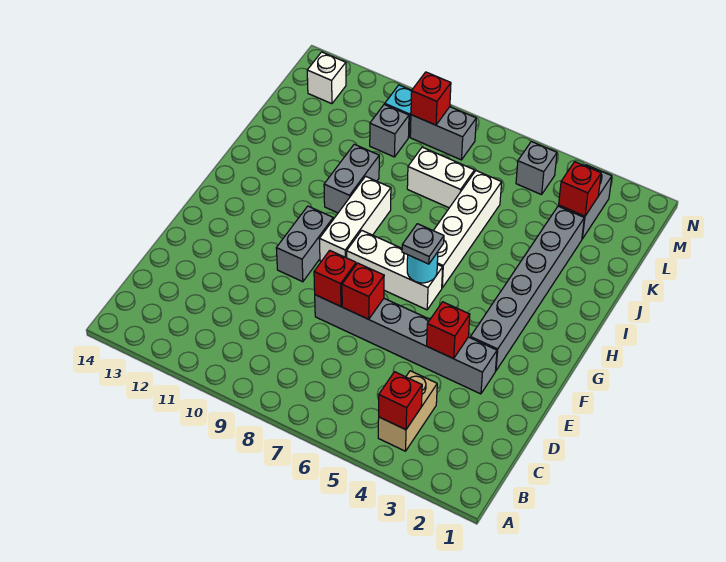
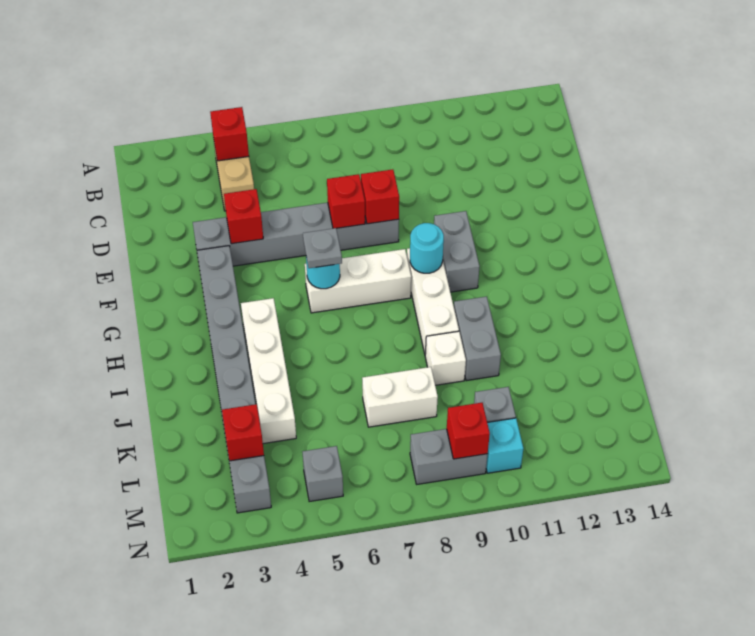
none -> cyan round brick G9 level 2
white brick H6:K6 level 1 -> white brick H4:K4 level 1
white brick M13 level 1 -> white brick J9 level 1

